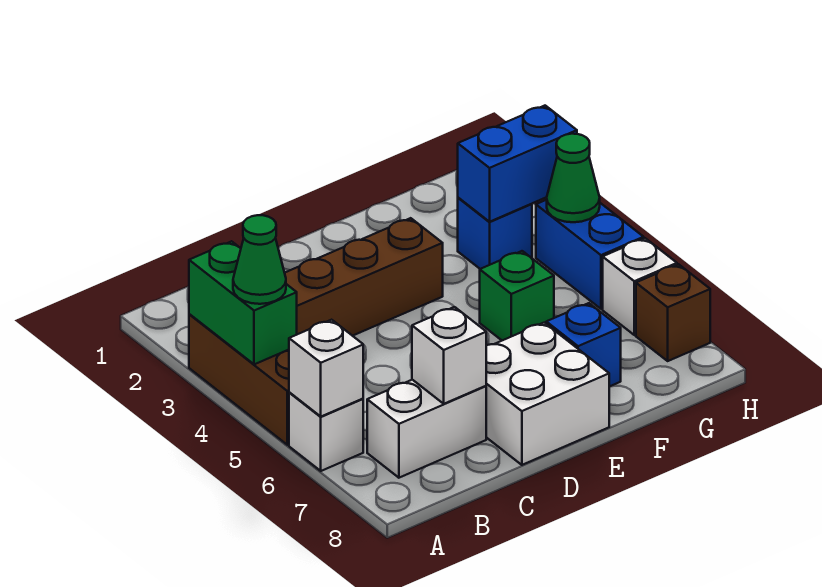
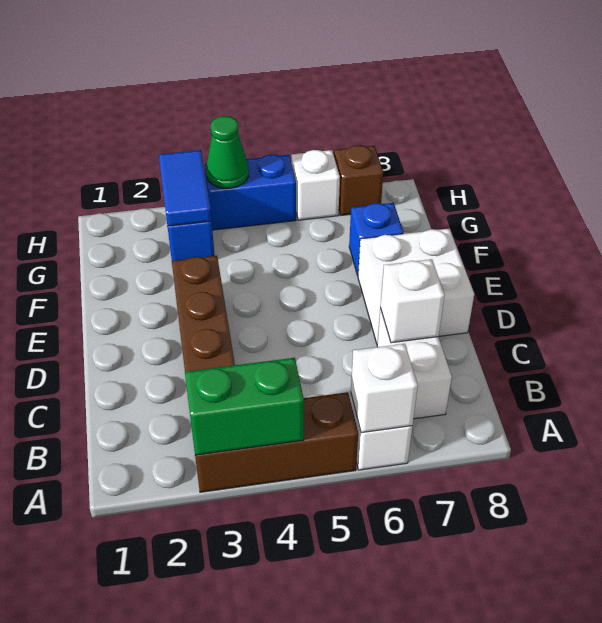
green cone A4 level 3 -> none
green brick F5 level 1 -> none
blue brick G3:H3 level 2 -> blue tile G3:H3 level 2

